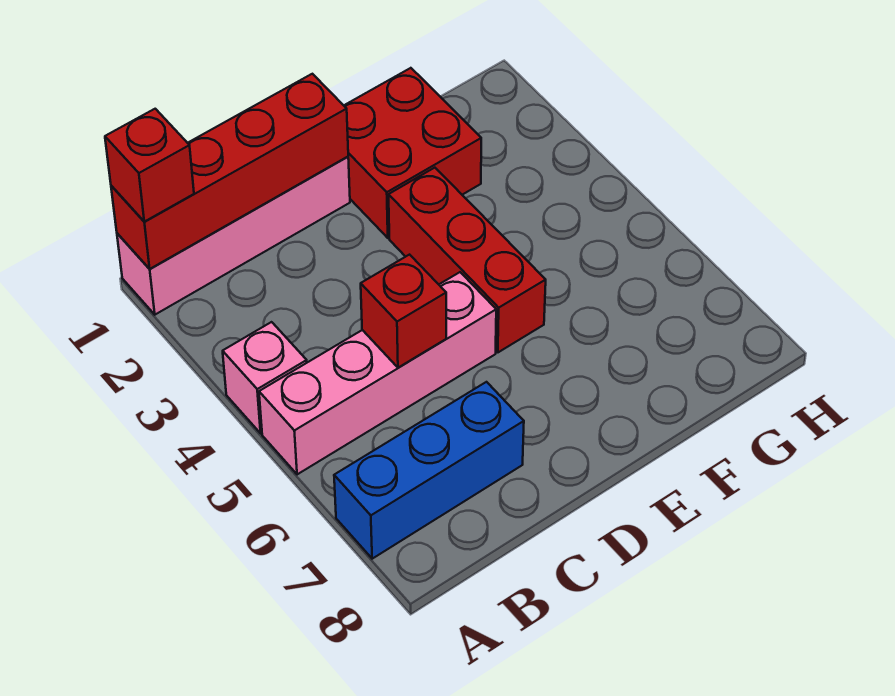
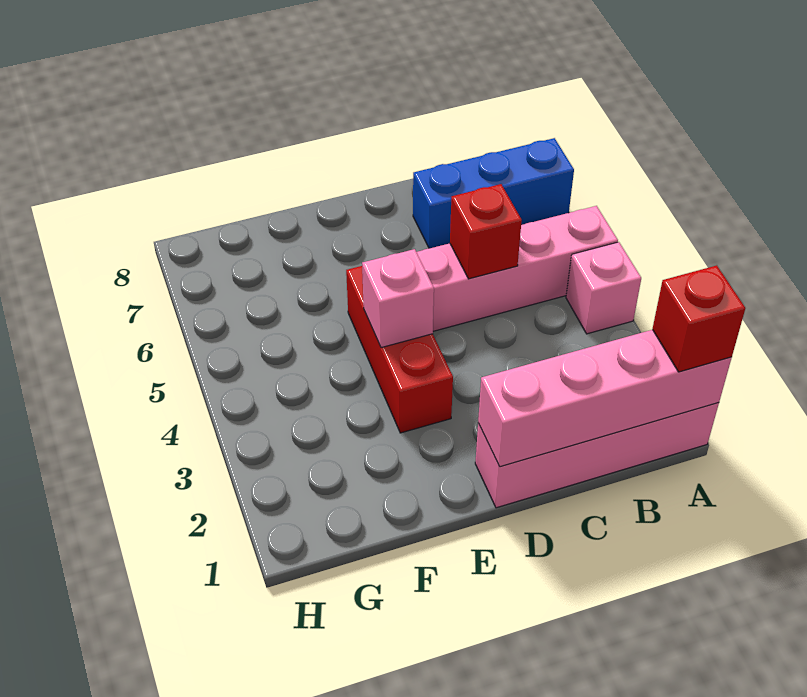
red brick A1:D1 level 2 -> pink brick A1:D1 level 2
red brick E1:F2 level 1 -> none
none -> pink brick E4 level 2

